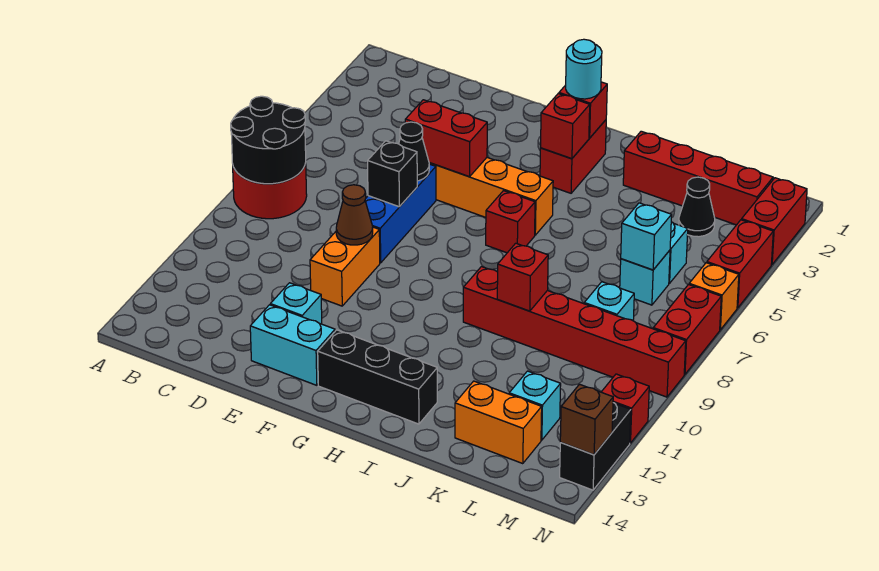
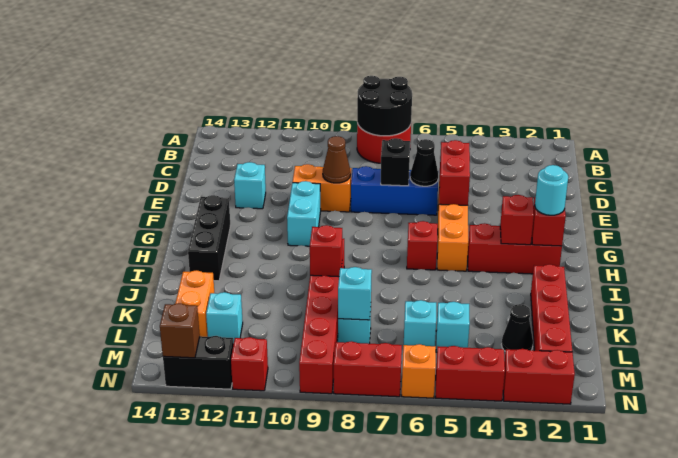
cyan brick E13:F13 level 1 -> cyan brick F10:G10 level 1
red brick H2:H3 level 1 -> red brick H2:H4 level 1
cyan brick L6 level 2 -> cyan brick L8 level 2

